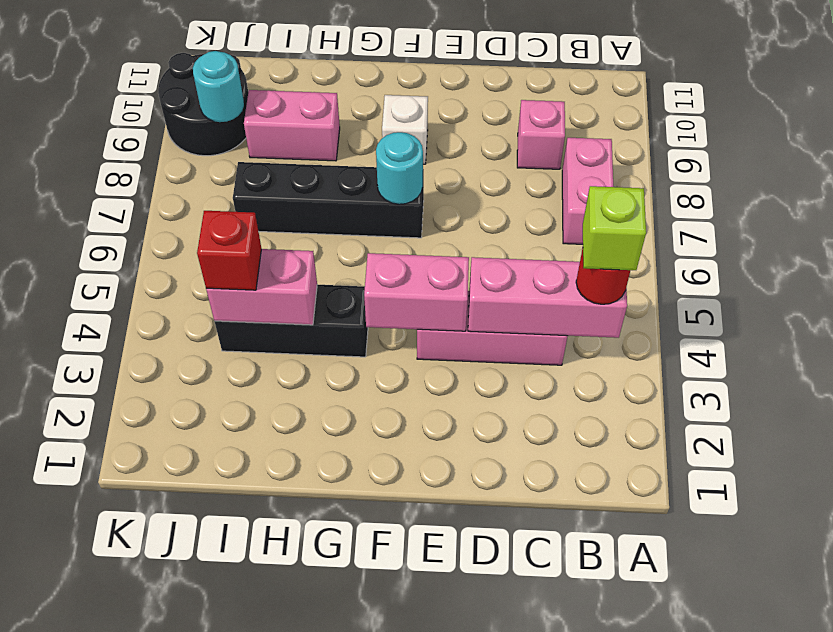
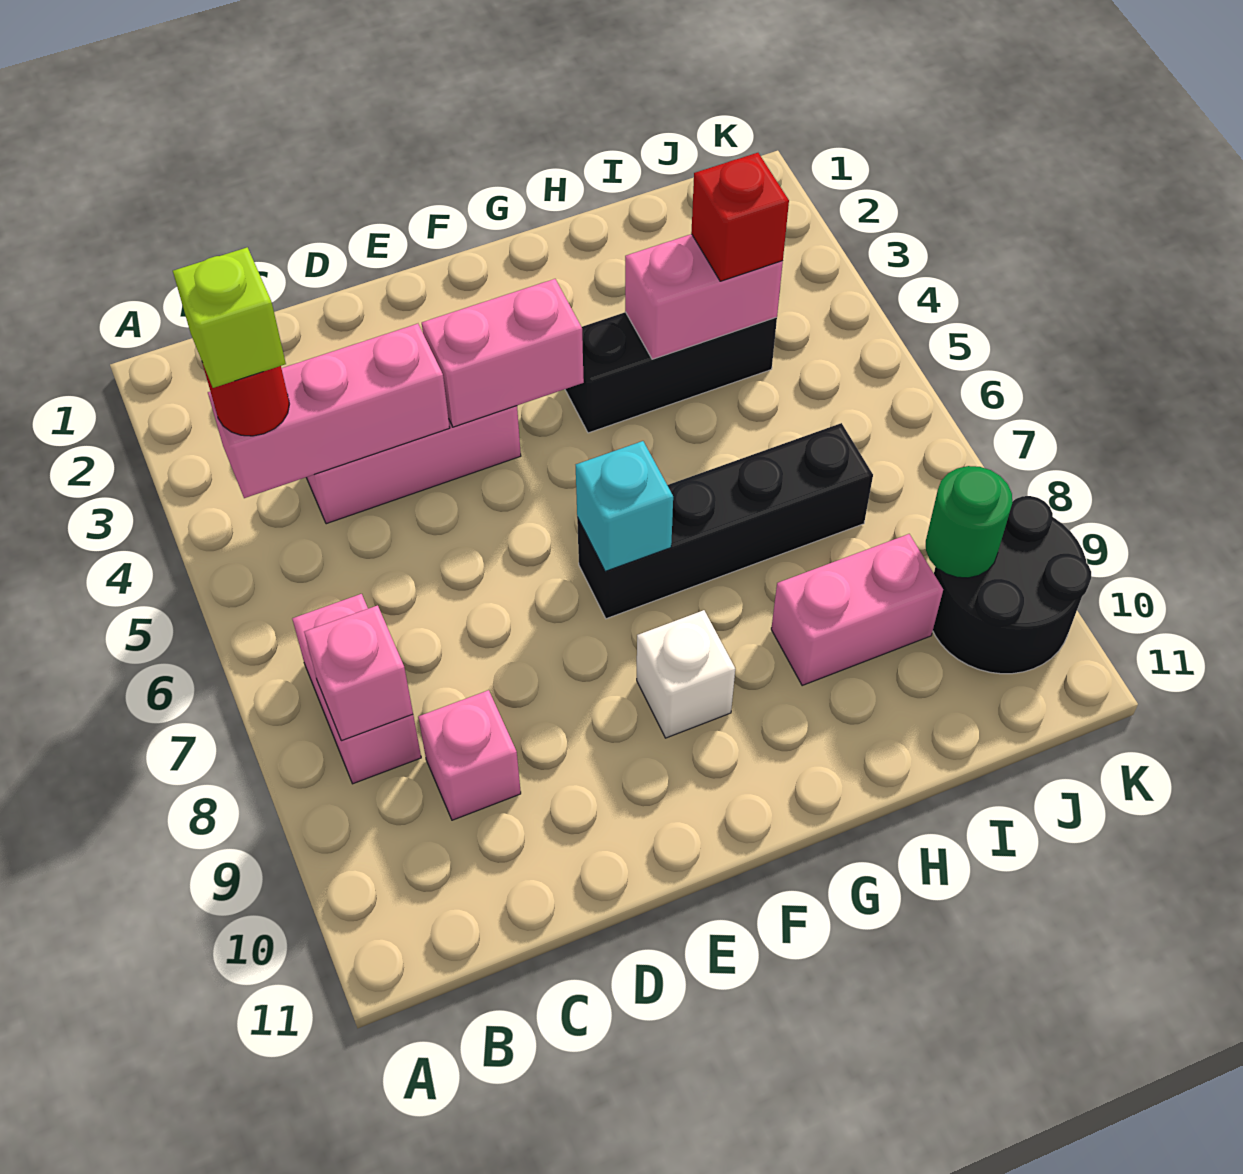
none -> pink brick B8 level 2
cyan round brick F7 level 2 -> cyan brick F7 level 2
cyan round brick J9 level 2 -> green round brick J9 level 2

